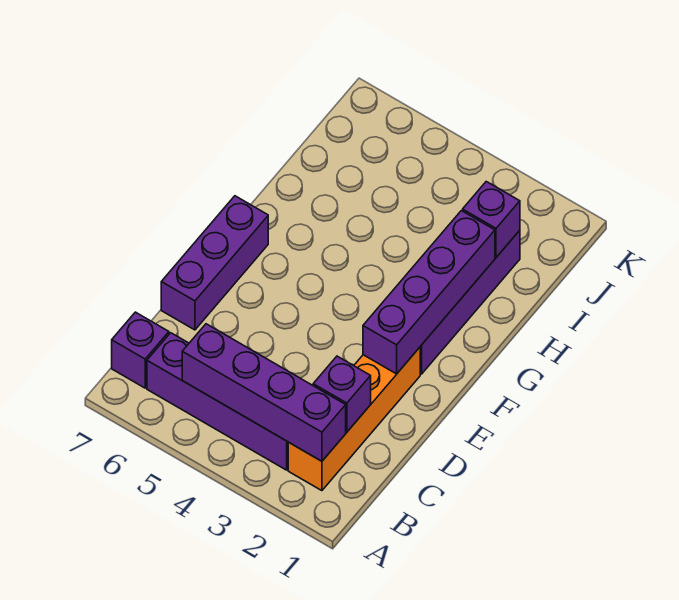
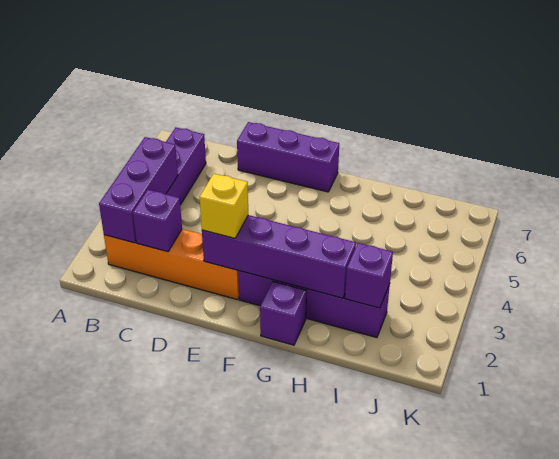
purple brick B2:B5 level 2 -> purple brick B2:B4 level 2
purple brick B7 level 1 -> purple brick G1 level 1
none -> yellow brick E2 level 3

